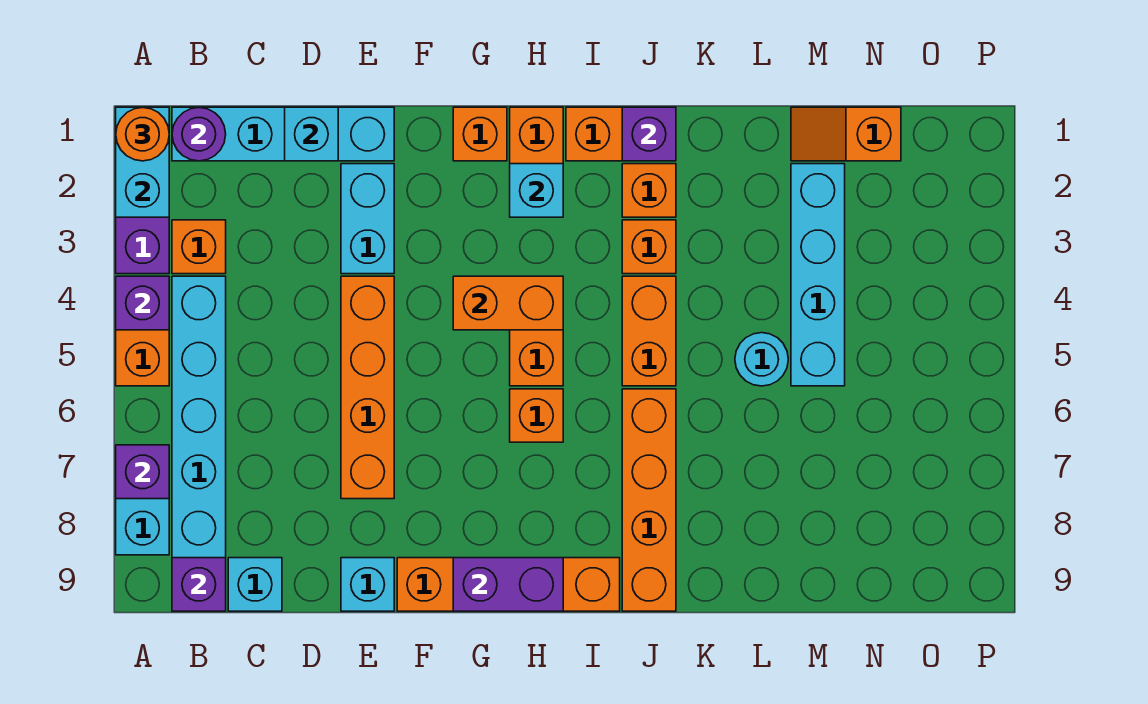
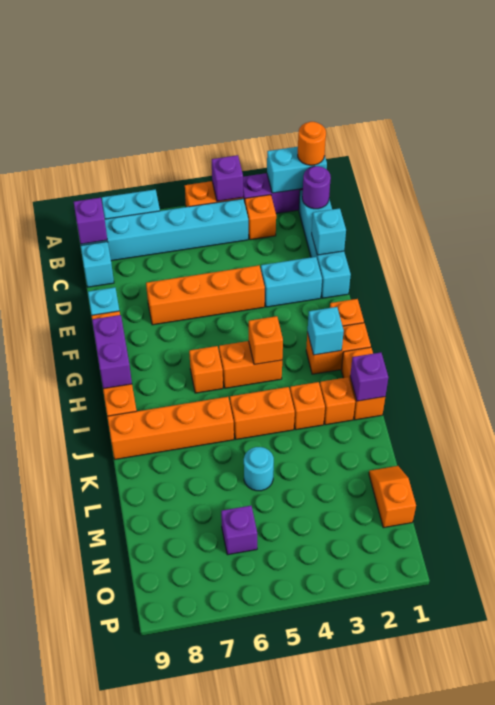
purple brick A7 level 2 -> purple brick N6 level 1
orange brick G4:H4 level 2 -> orange brick H4 level 2
cyan brick M2:M5 level 1 -> none

